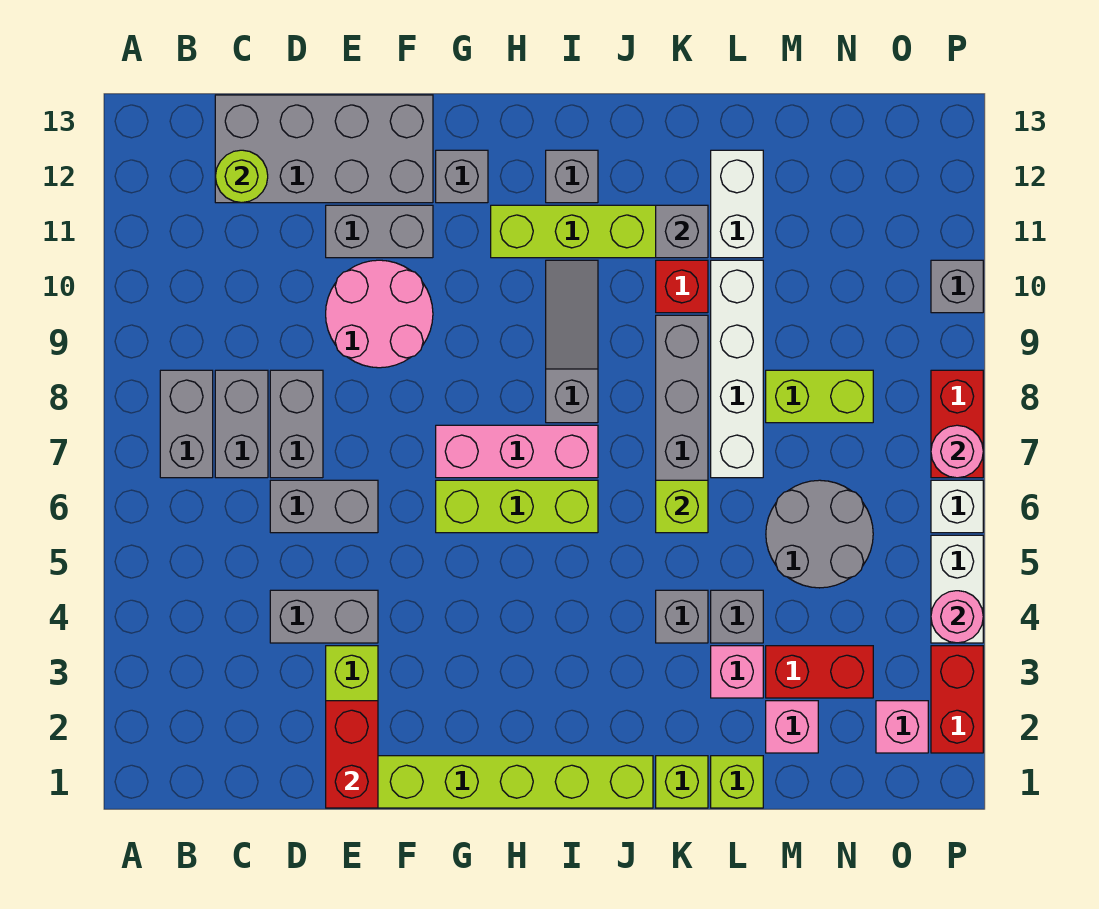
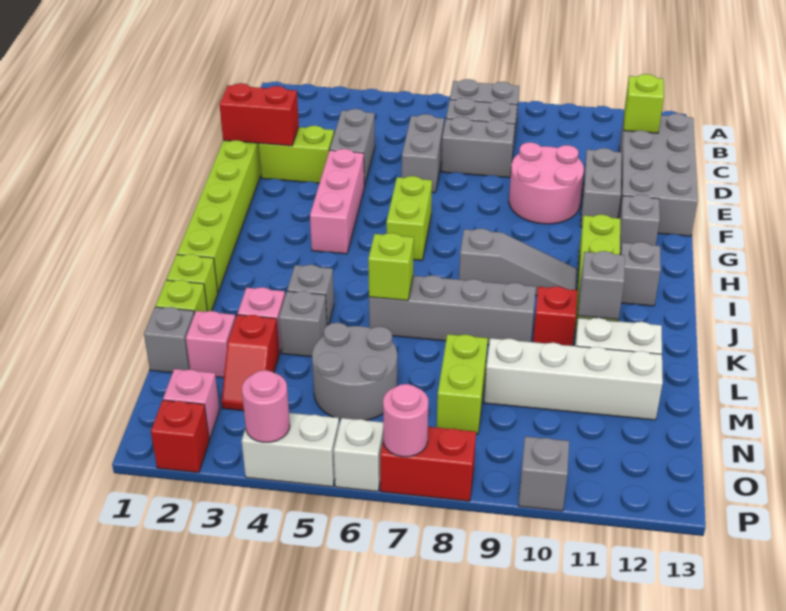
lime round brick C12 level 2 -> lime brick C12 level 2
lime brick G6:I6 level 1 -> lime brick G6:H6 level 1
pink brick G7:I7 level 1 -> pink brick F4:H4 level 1
white brick L7:L10 level 1 -> white brick M9:M12 level 1
none -> grey brick M1 level 1
red brick M3:N3 level 1 -> red slope M3:N3 level 1 top M
red brick P2:P3 level 1 -> red brick P2 level 1

